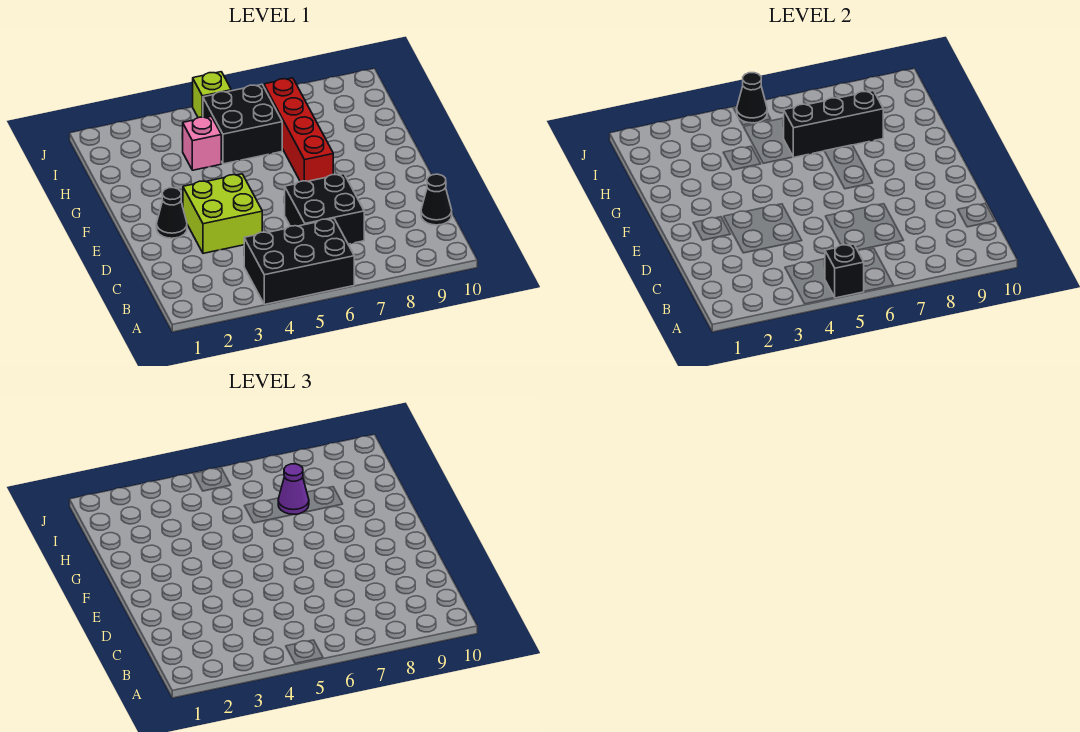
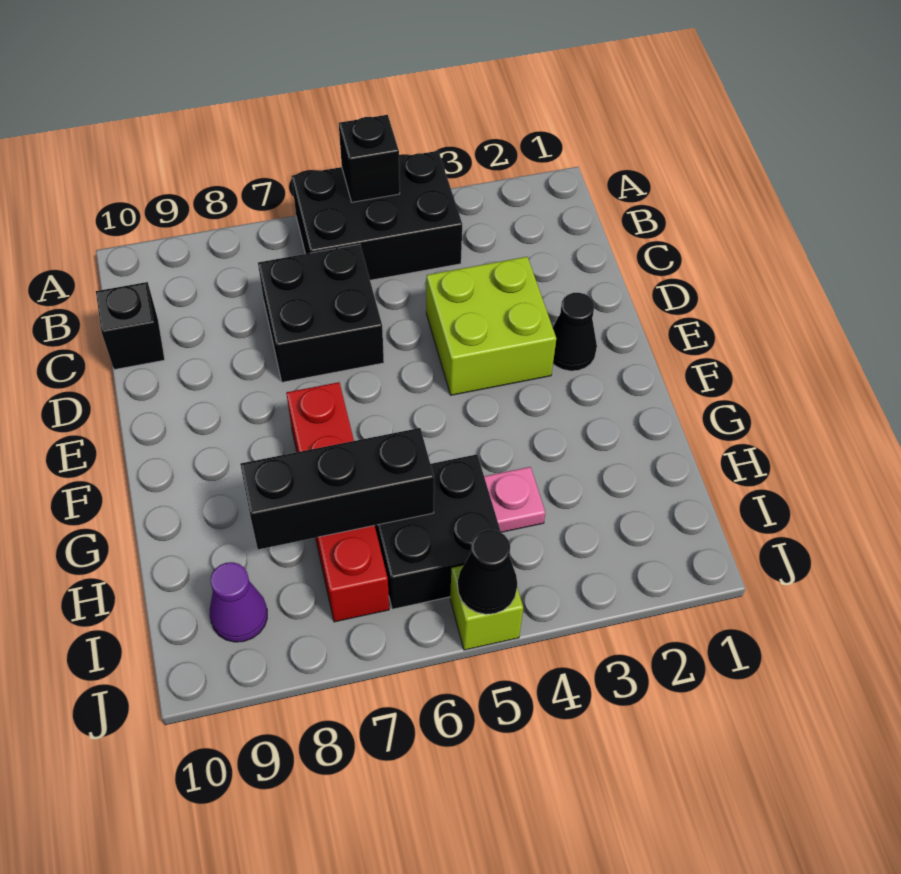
black cone C10 level 1 -> black brick C10 level 1
pink brick H4 level 1 -> pink plate H4 level 1
purple cone H7 level 3 -> purple cone I9 level 1

